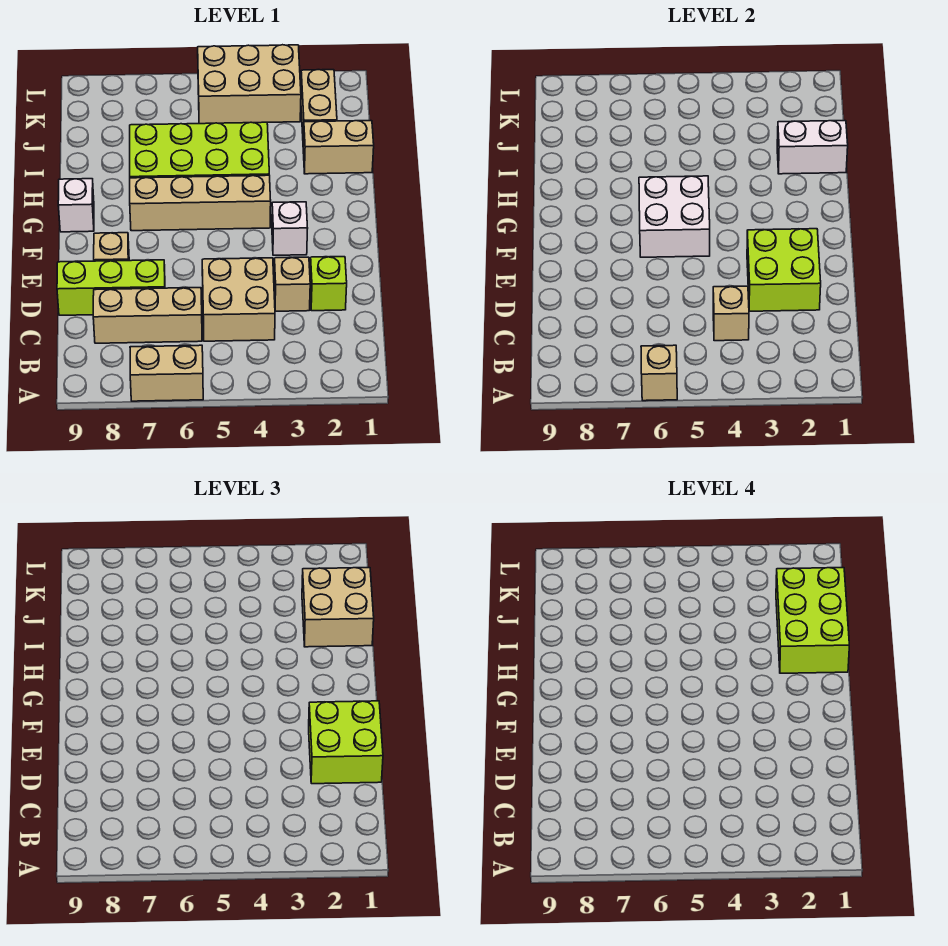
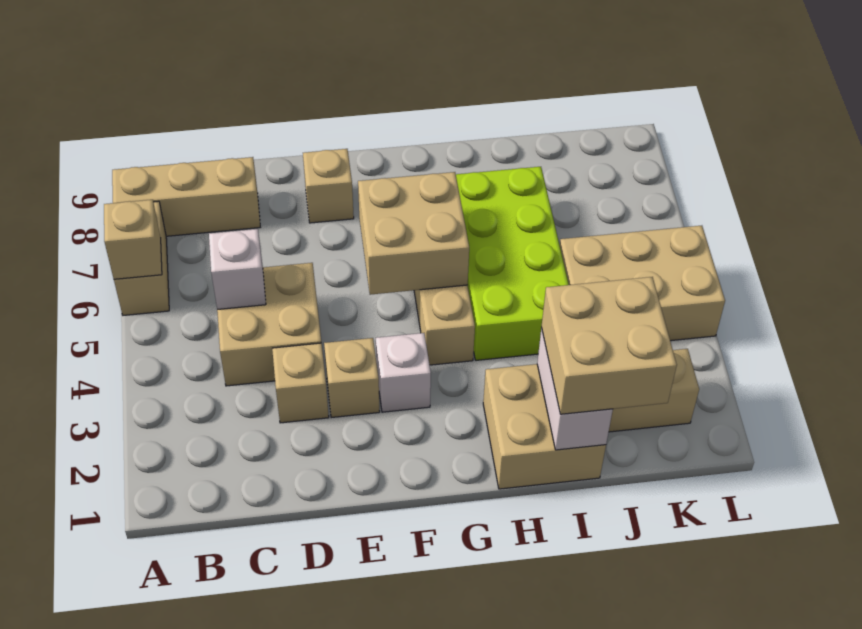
tan brick C4 level 2 -> tan brick E3 level 1
tan brick C6:C8 level 1 -> tan brick A8:C8 level 1
lime brick D1:E2 level 3 -> none
lime brick D2 level 1 -> none
lime brick D2:E3 level 2 -> none
lime brick D7:D9 level 1 -> none
white brick F5:G6 level 2 -> tan brick F5:G6 level 2
white brick G9 level 1 -> white brick C5 level 2
lime brick H1:J2 level 4 -> none
tan brick I1:I2 level 1 -> tan brick H1:I2 level 1
tan brick K3:L5 level 1 -> tan brick J4:L5 level 1

